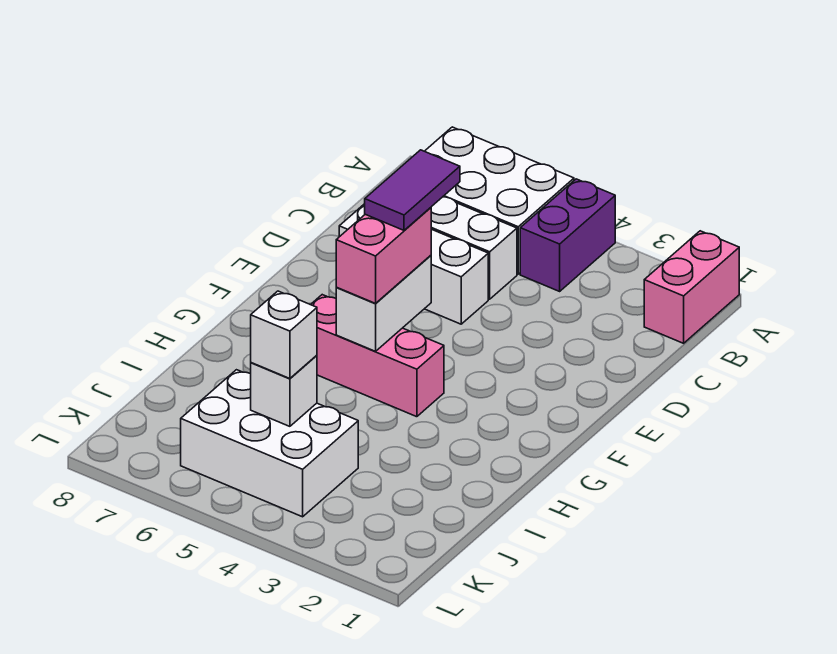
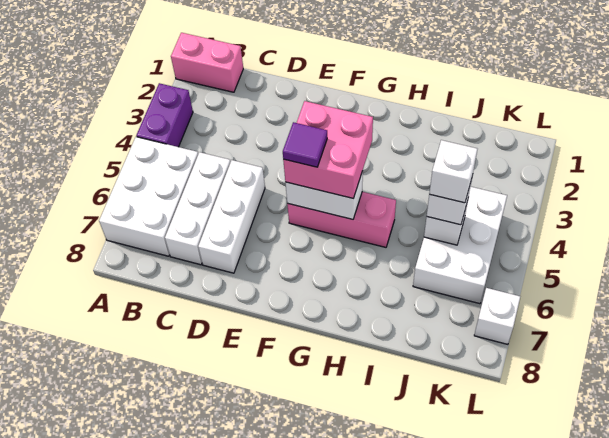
purple brick A4:B4 level 1 -> purple brick A3:A4 level 1
purple tile E5:F5 level 4 -> purple tile F5 level 4
pink brick F5:G5 level 3 -> pink brick F4:G5 level 3
pink brick G4:G6 level 1 -> pink brick F5:H5 level 1
none -> white brick J5 level 4
none -> white brick L7 level 1

